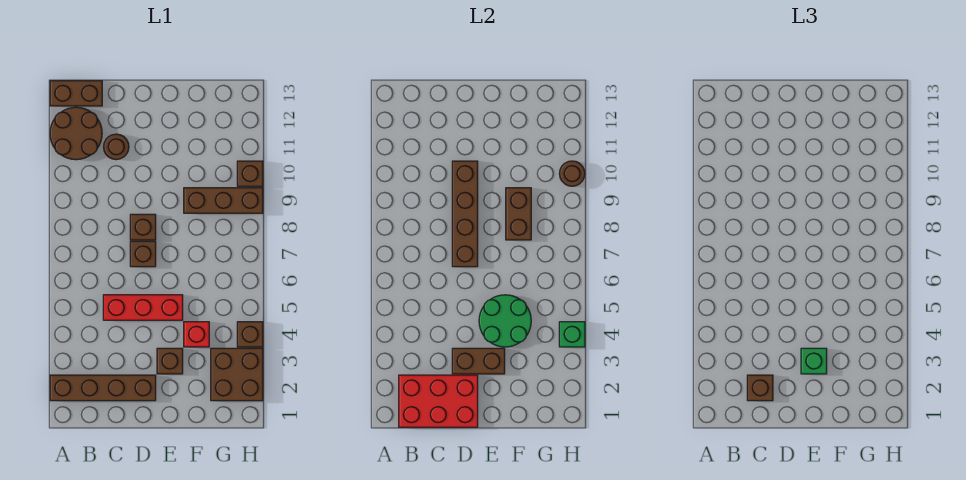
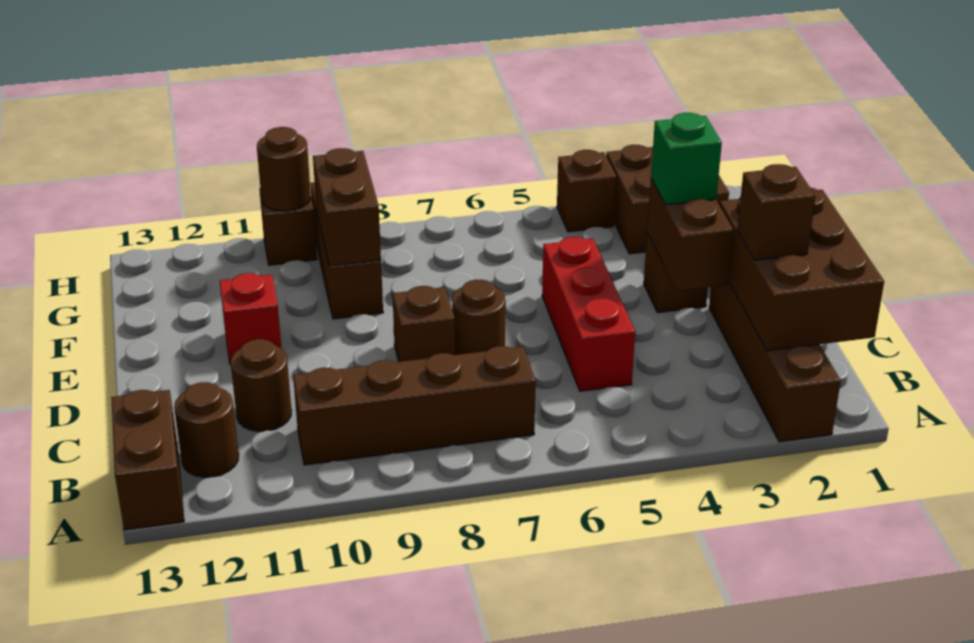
brown round brick A11:B12 level 1 -> brown round brick B12 level 1
red brick B1:D2 level 2 -> brown brick B1:D2 level 2
brown brick D7 level 1 -> brown round brick D7 level 1
brown brick D7:D10 level 2 -> brown brick B7:B10 level 1
green round brick E4:F5 level 2 -> none
red brick F4 level 1 -> red brick E11 level 1
brown brick F8:F9 level 2 -> brown brick F9:G9 level 2
green brick H4 level 2 -> none

